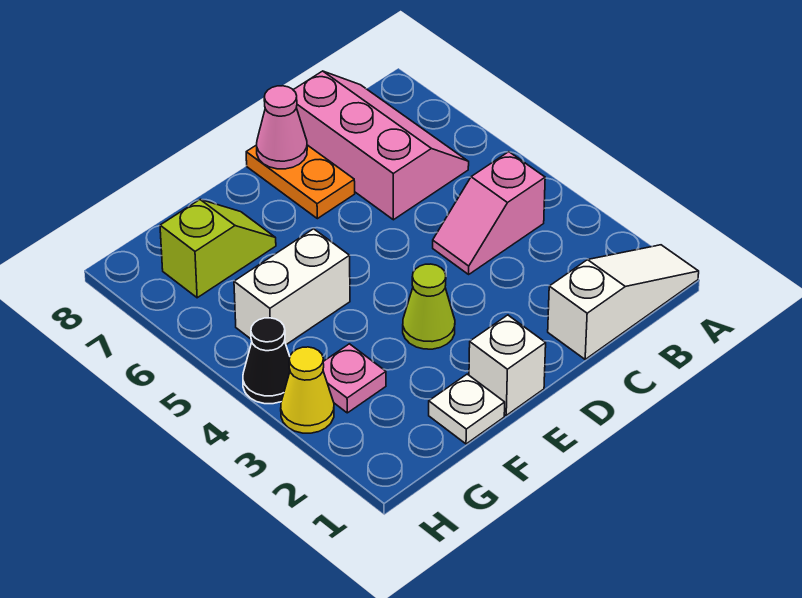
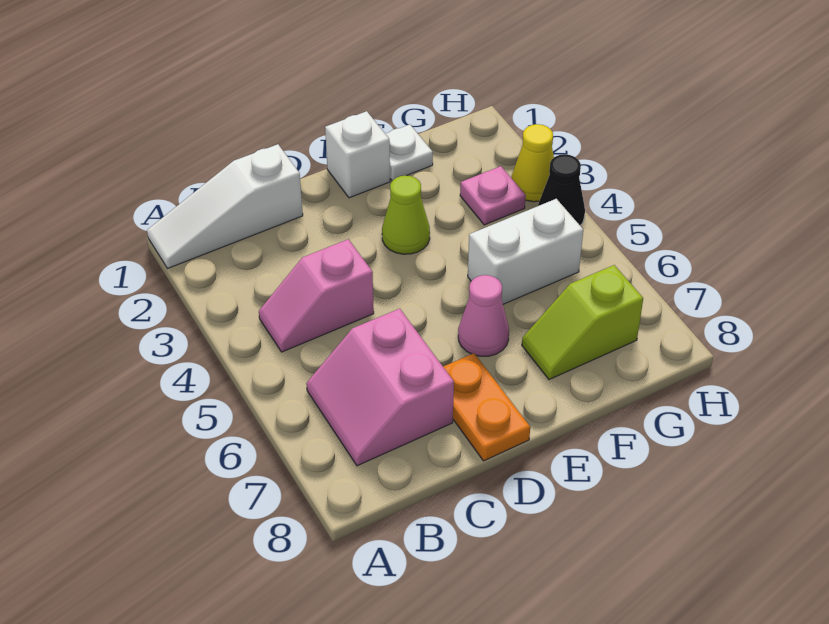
pink slope B4:C4 level 1 top B -> pink slope B4:C4 level 1 top C
pink slope B6:C8 level 1 top C -> pink slope B6:C7 level 1 top C
pink cone D8 level 2 -> pink cone E6 level 1

